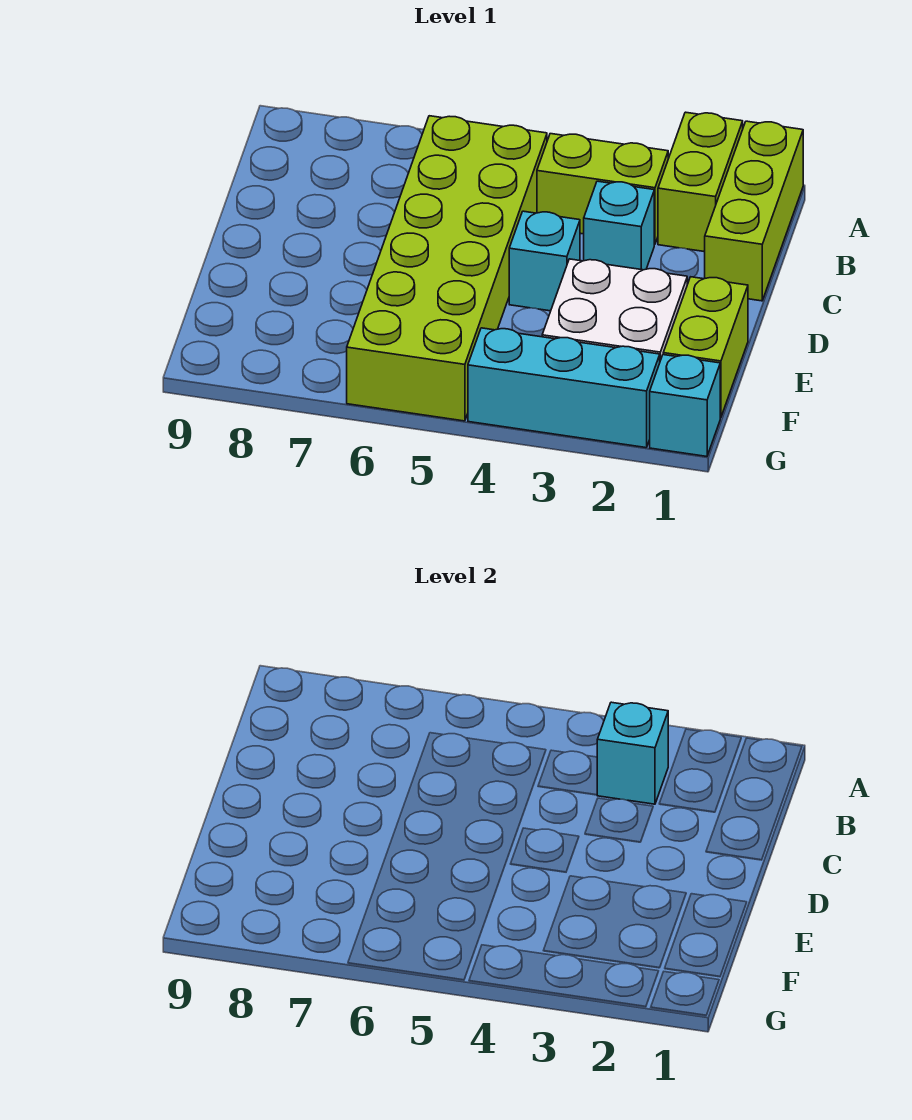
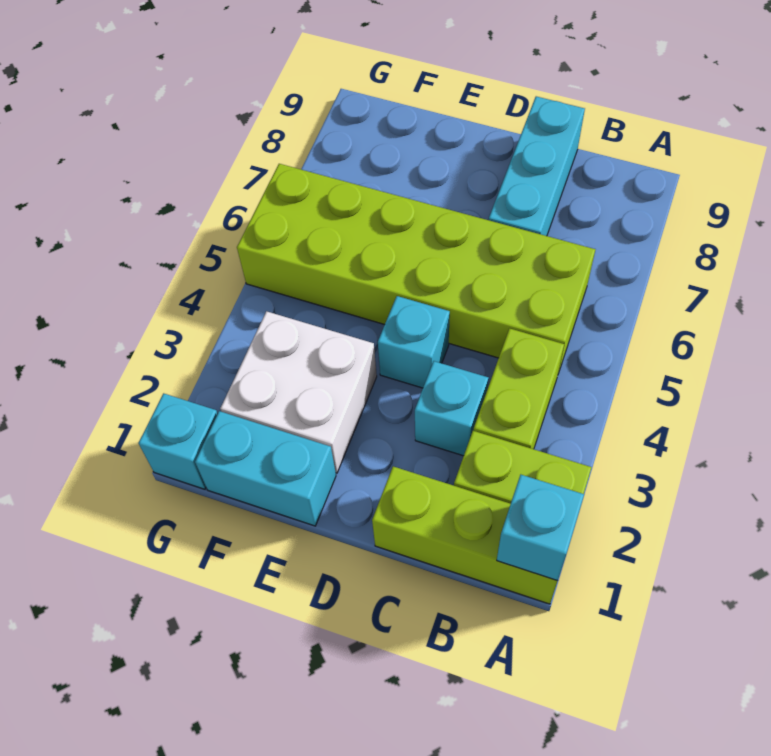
cyan brick B3 level 2 -> cyan brick A1 level 2
lime brick E1:F1 level 1 -> cyan brick E1:F1 level 1
cyan brick G2:G4 level 1 -> cyan brick C7:C9 level 1

